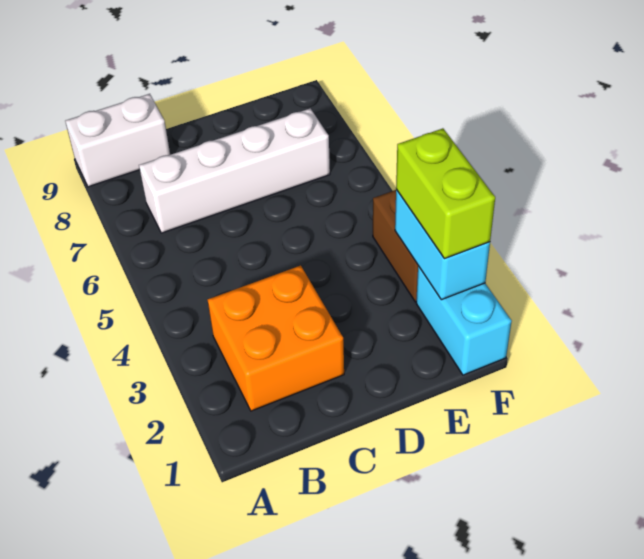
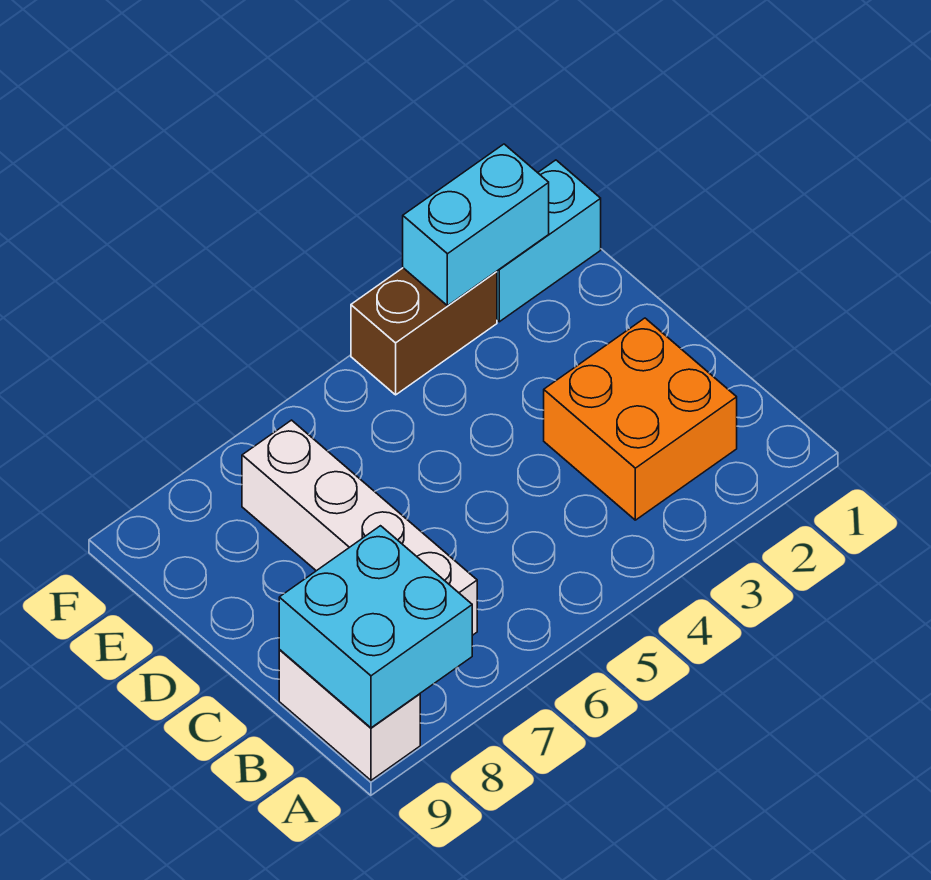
none -> cyan brick A8:B9 level 2
lime brick F2:F3 level 3 -> none

